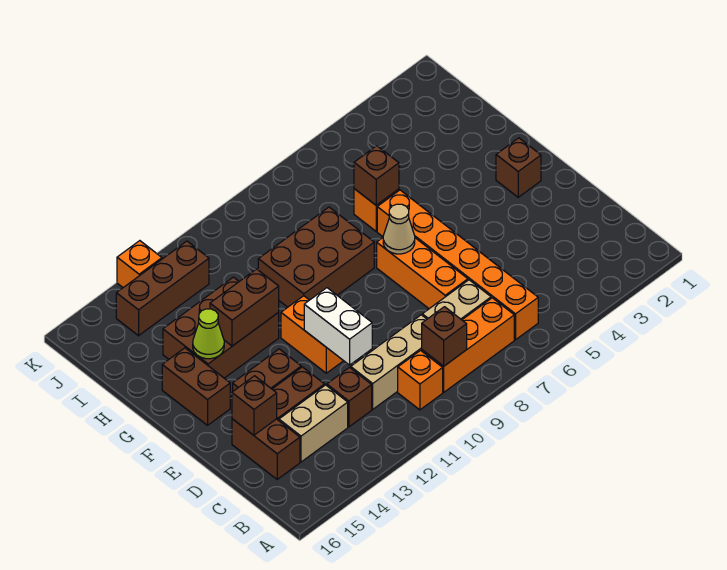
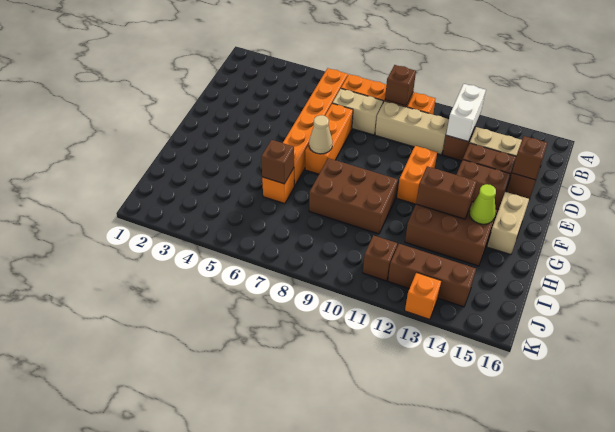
white brick D11:E11 level 2 -> white brick B12:C12 level 2
brown brick F2 level 1 -> brown brick J11 level 1
brown brick F15:G15 level 1 -> tan brick F15:G15 level 1

